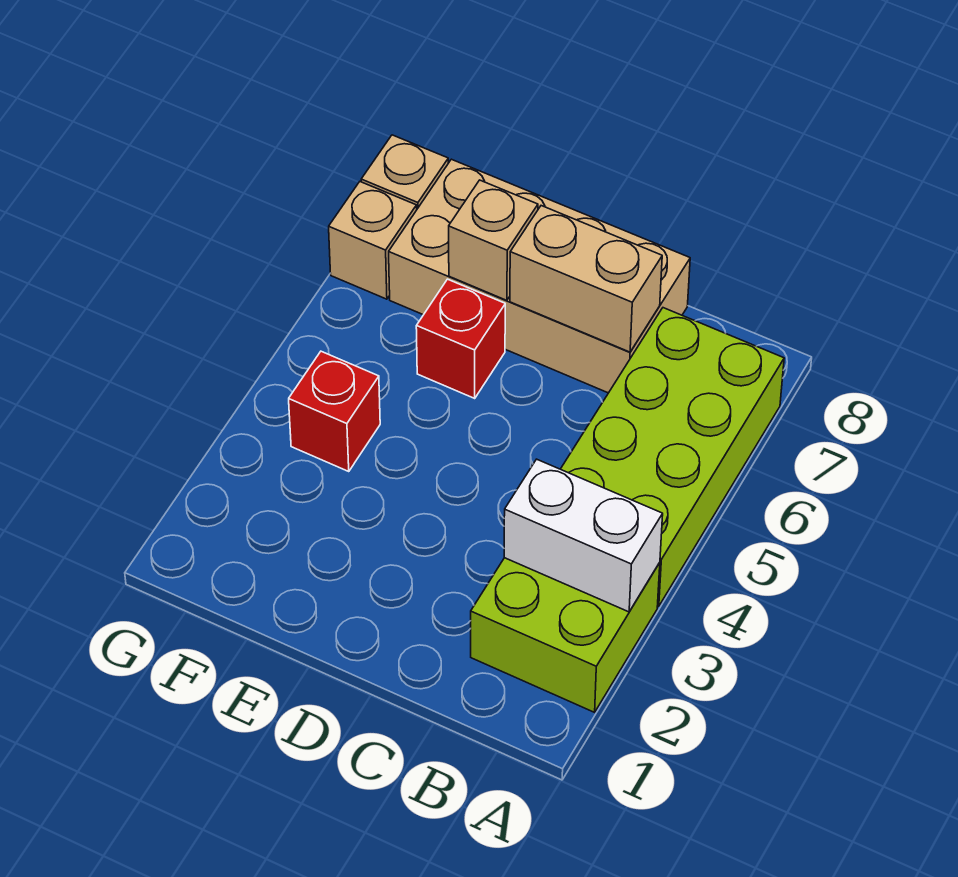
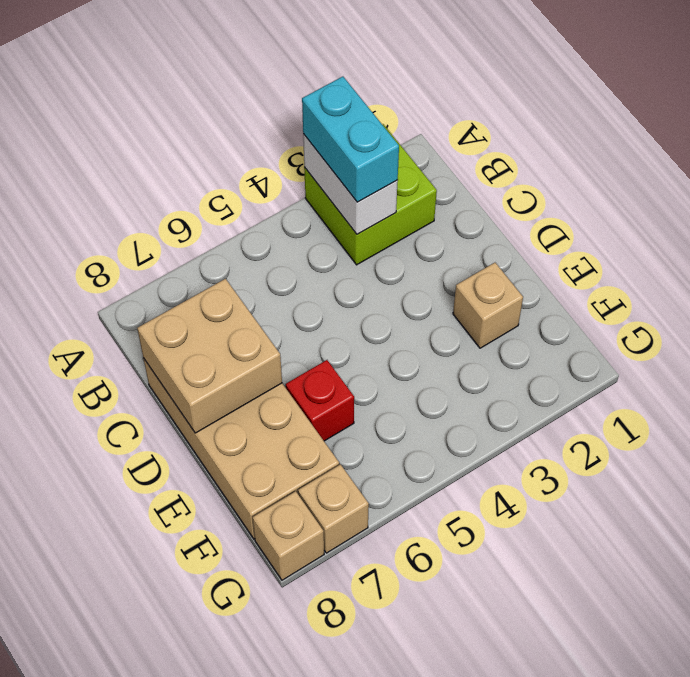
none -> cyan brick A3:B3 level 3
lime brick A4:B7 level 1 -> none
tan brick C7:D7 level 2 -> tan brick C7:D8 level 2
tan brick E7 level 2 -> tan brick E2 level 1
red brick F4 level 1 -> none

